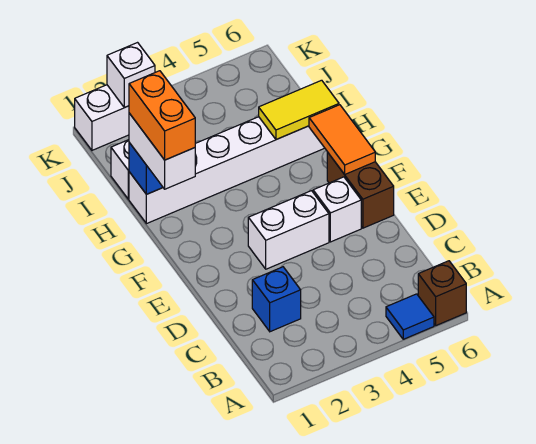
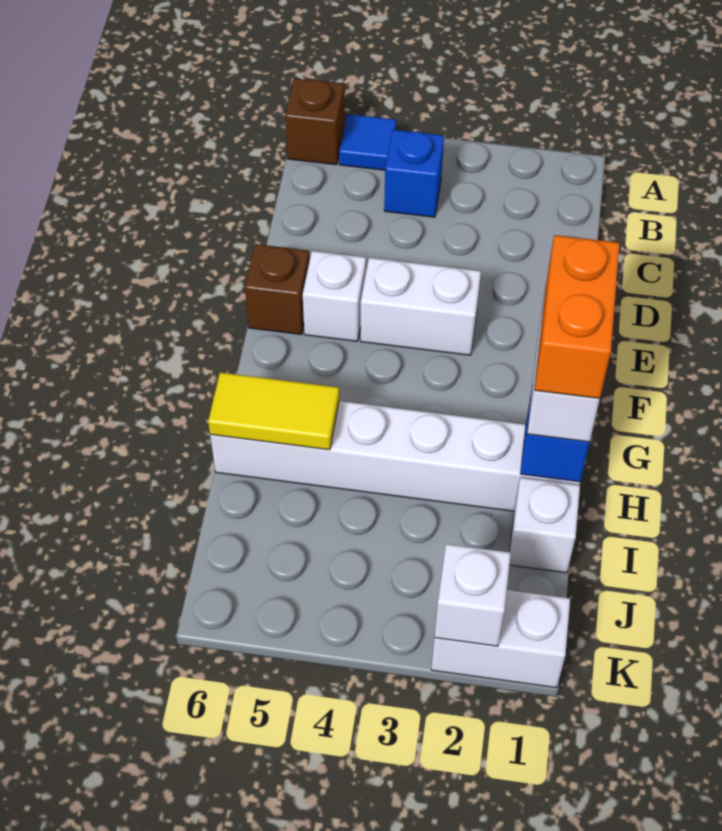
blue brick C2 level 1 -> blue brick B4 level 1
brown brick E6:F6 level 1 -> brown brick E6 level 1
orange tile F6:G6 level 2 -> none

